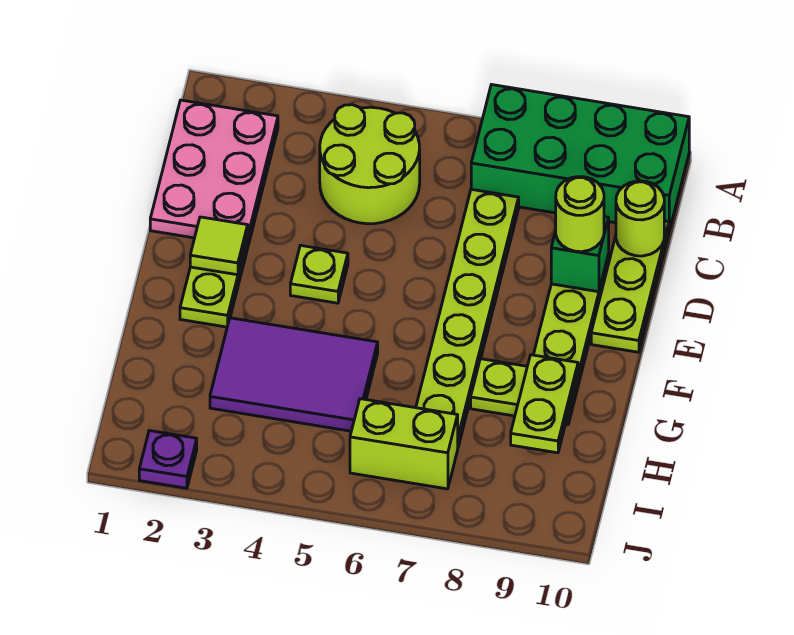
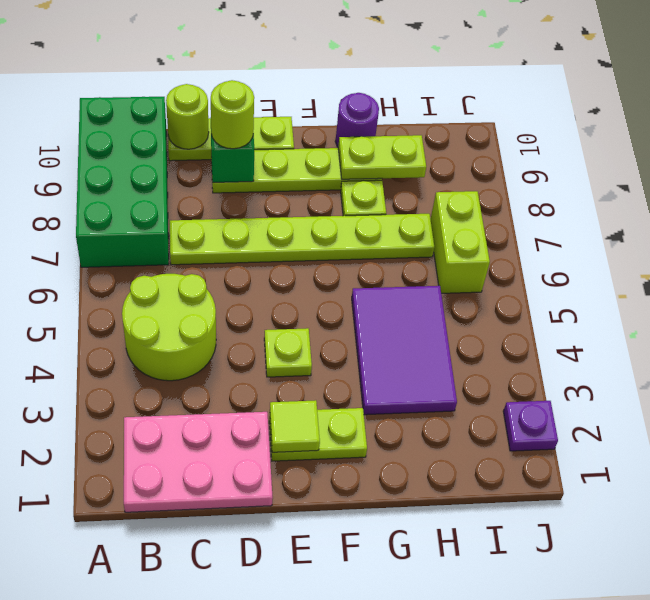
none -> purple round brick G10 level 1

